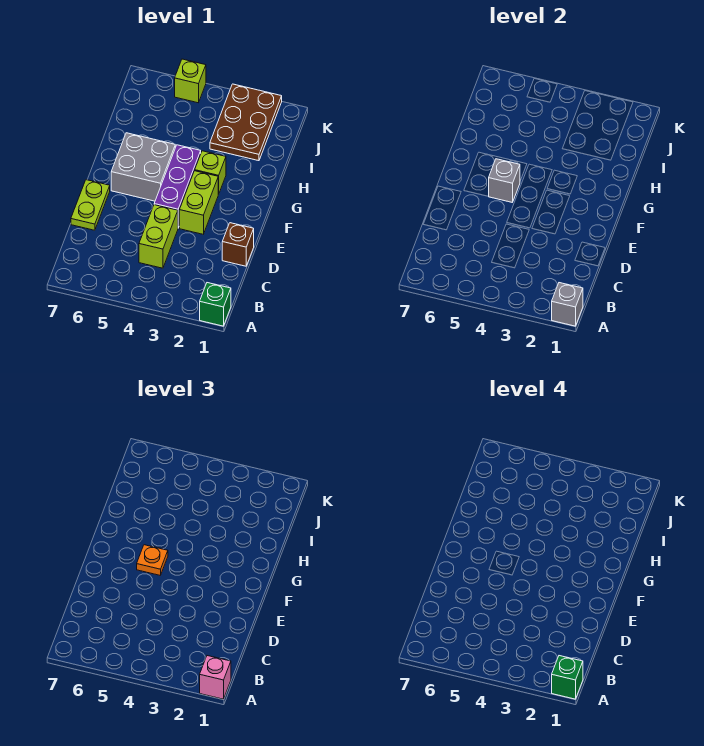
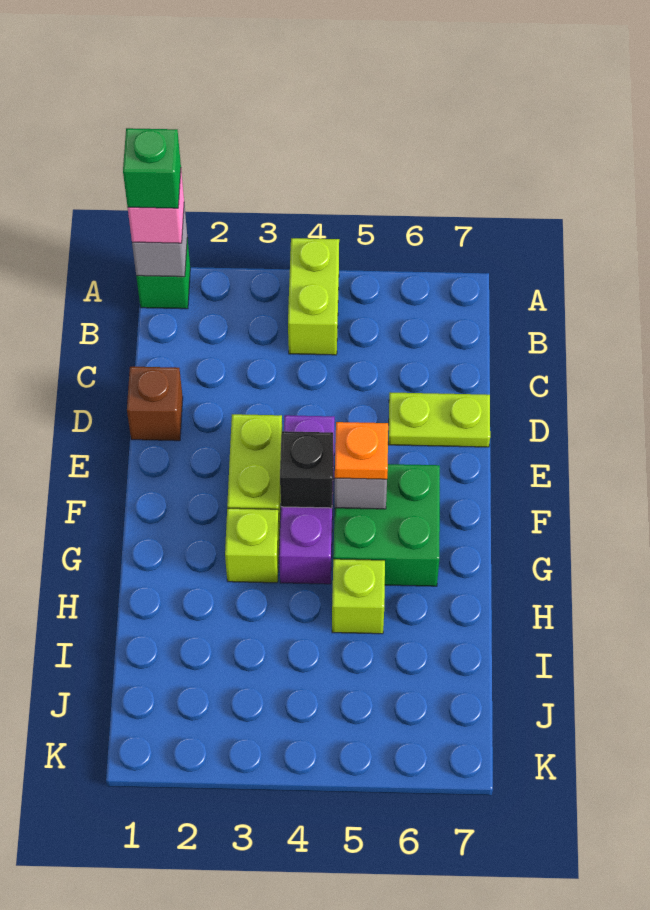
lime brick C4:D4 level 1 -> lime brick A4:B4 level 1
lime plate D7:E7 level 1 -> lime plate D6:D7 level 1
none -> black brick F4 level 2
grey brick F5:G6 level 1 -> green brick F5:G6 level 1
brown plate I2:K3 level 1 -> none
lime brick K5 level 1 -> lime brick H5 level 1

